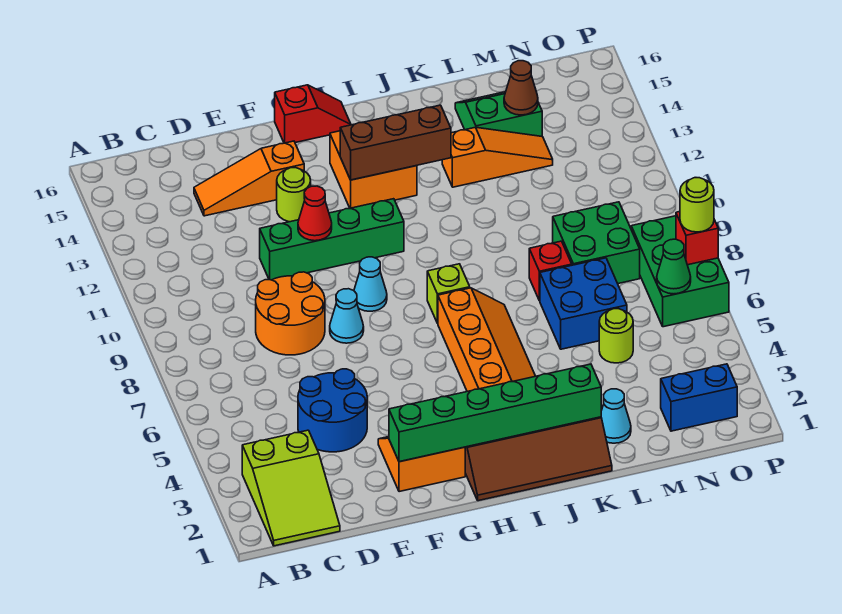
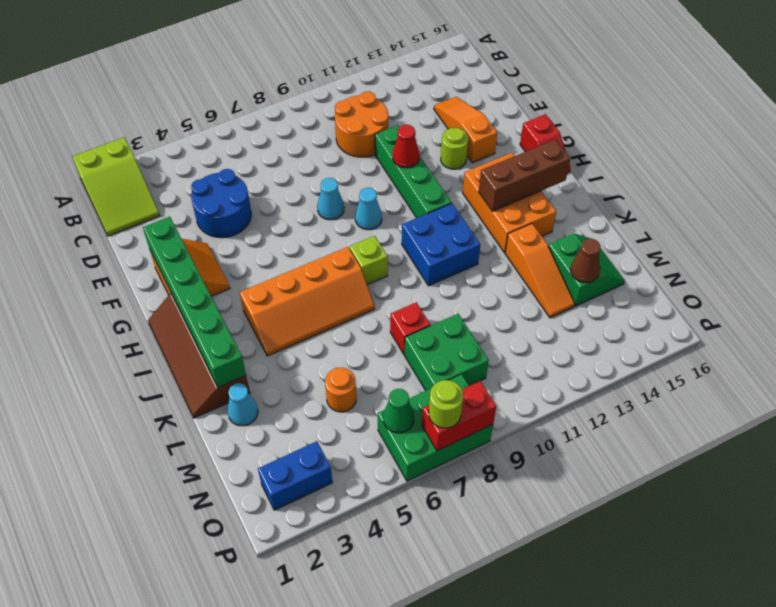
lime slope B1:C3 level 1 top 3 -> lime slope A1:C2 level 1 top A
orange round brick D8:E9 level 1 -> orange round brick C10:D11 level 1
orange brick H13:I14 level 1 -> orange brick H13:J14 level 1
brown brick H13:J13 level 2 -> brown brick I13:I15 level 2
blue brick L6:M7 level 1 -> blue brick I10:J11 level 1
lime round brick M5 level 1 -> orange round brick M5 level 1
blue brick N2:O2 level 1 -> blue brick O2:O3 level 1
red brick P7 level 2 -> red brick P7:P8 level 2

